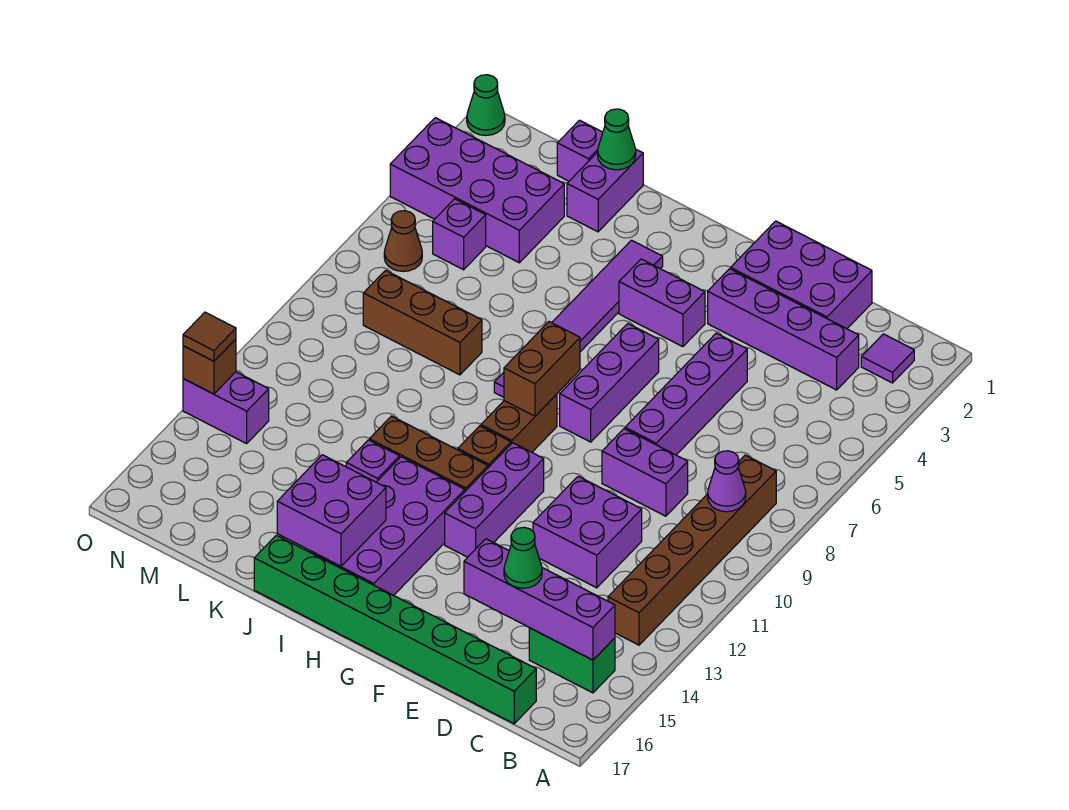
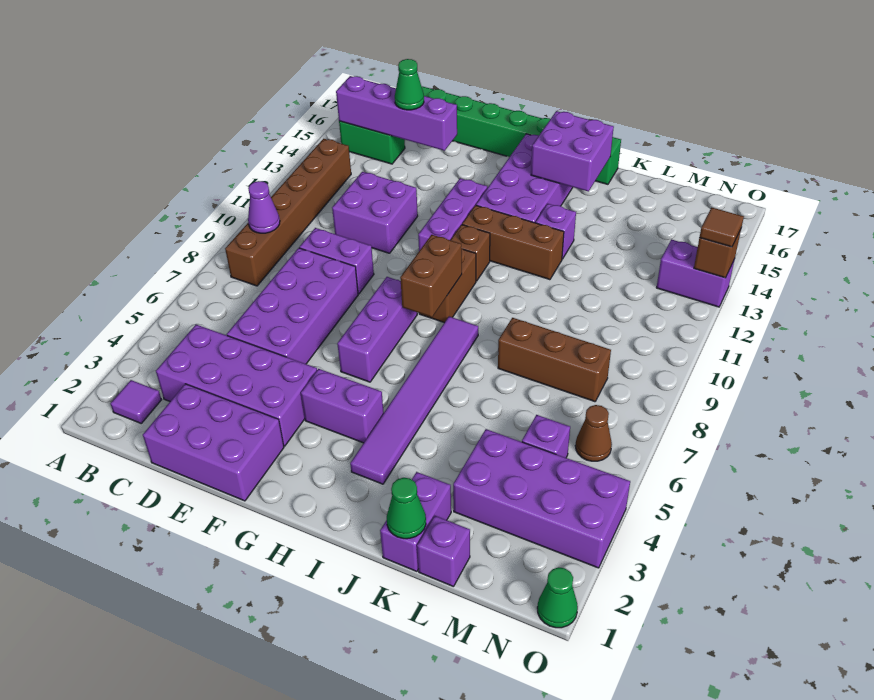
purple brick C3:F3 level 1 -> purple brick C3:F4 level 1
purple brick E5:E8 level 1 -> purple brick D5:E8 level 1

